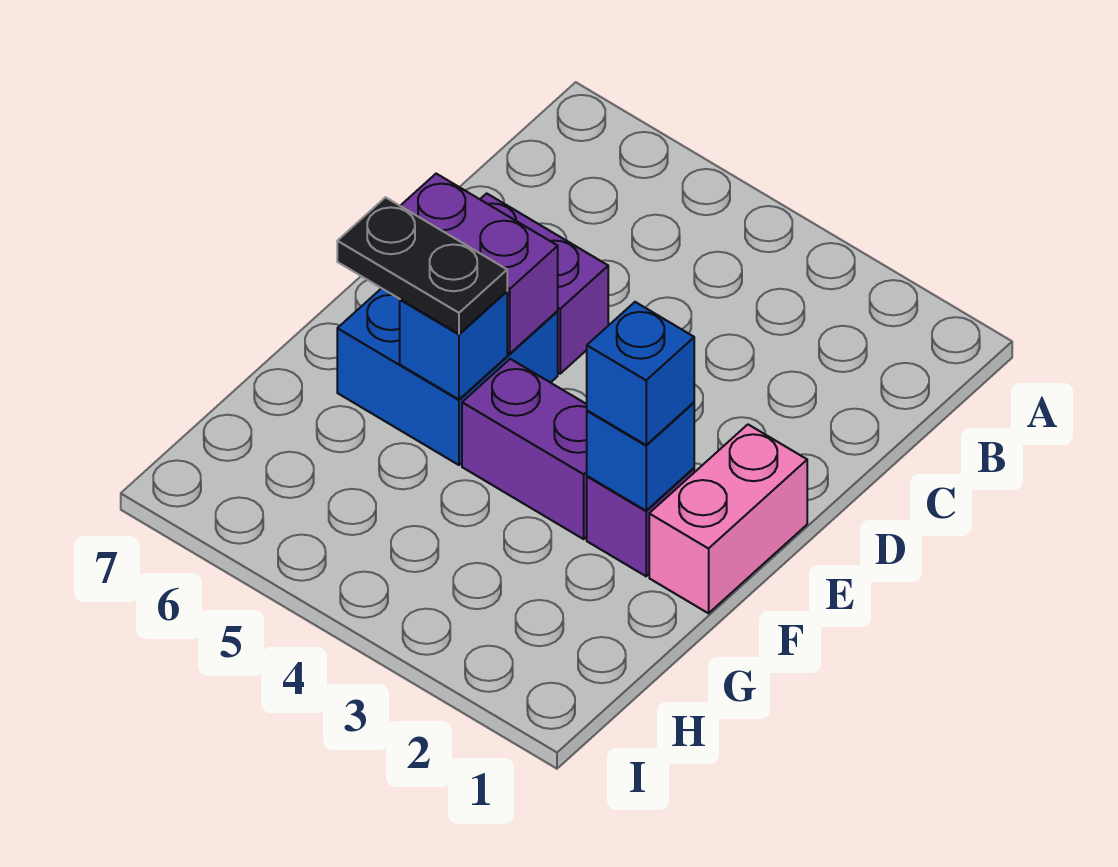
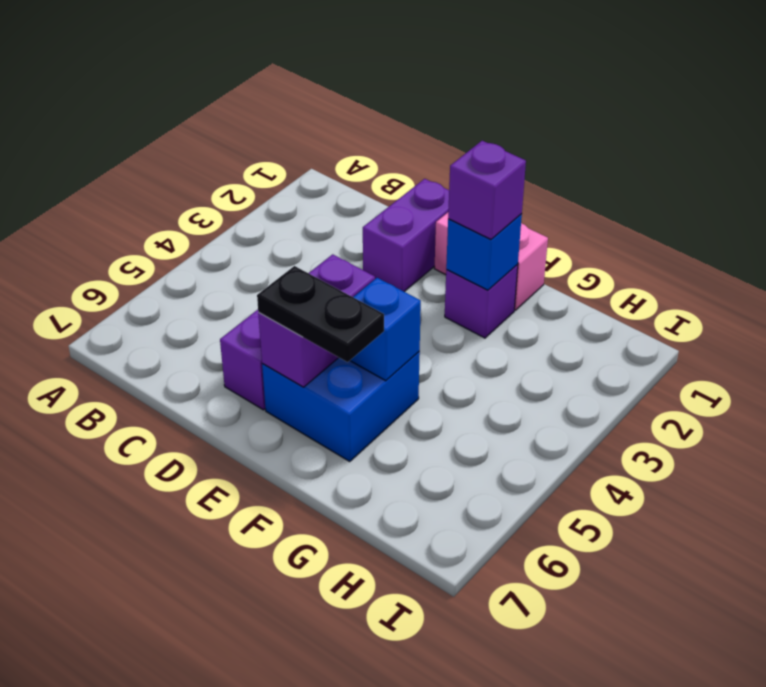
blue brick F2 level 3 -> purple brick F2 level 3
purple brick F3:F4 level 1 -> purple brick D1:D2 level 1
black plate F5:F6 level 3 -> black plate E6:F6 level 3

